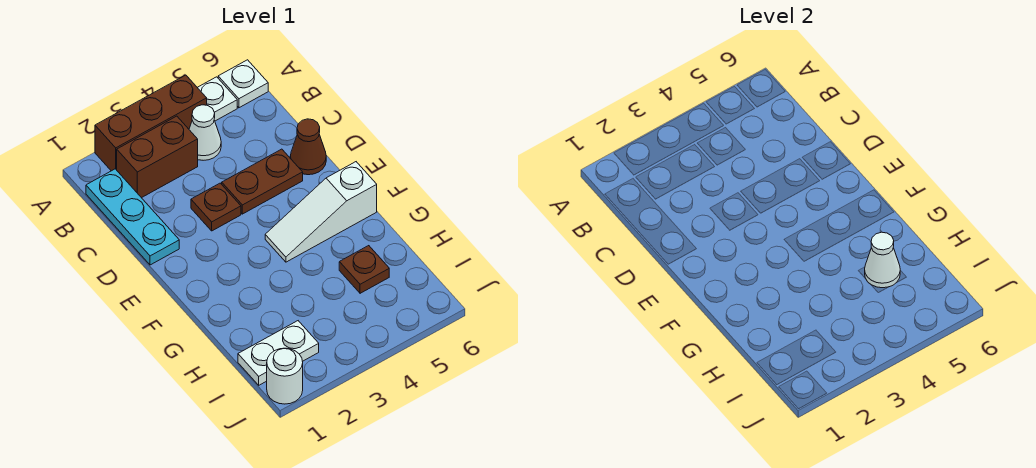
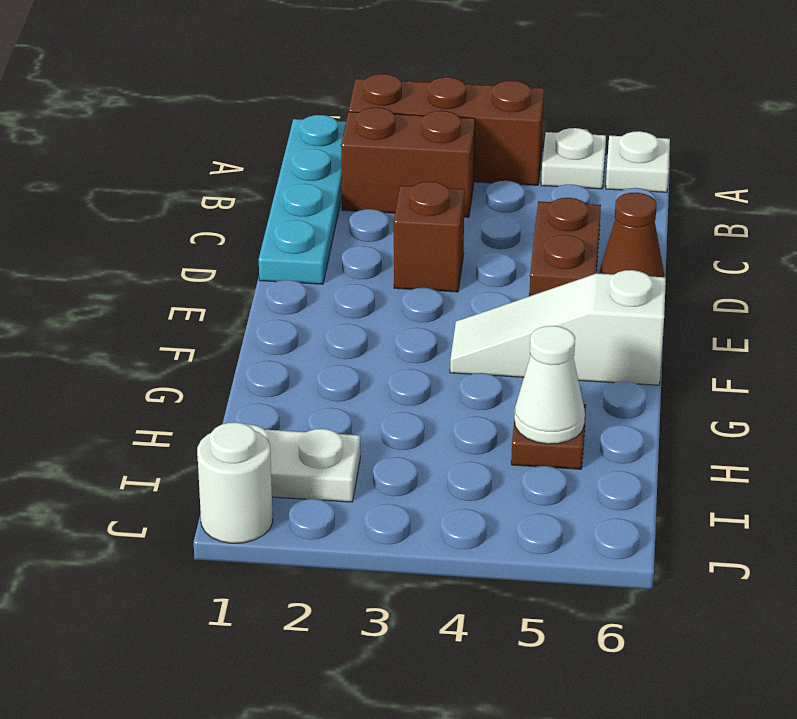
cyan plate B1:D1 level 1 -> cyan plate A1:D1 level 1
white cone B4 level 1 -> none
brown plate D3 level 1 -> brown brick D3 level 1
brown plate D4:D5 level 1 -> brown plate C5:D5 level 1

